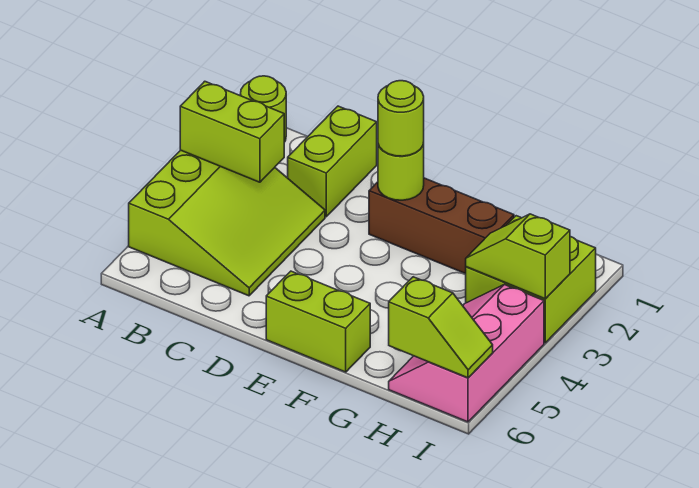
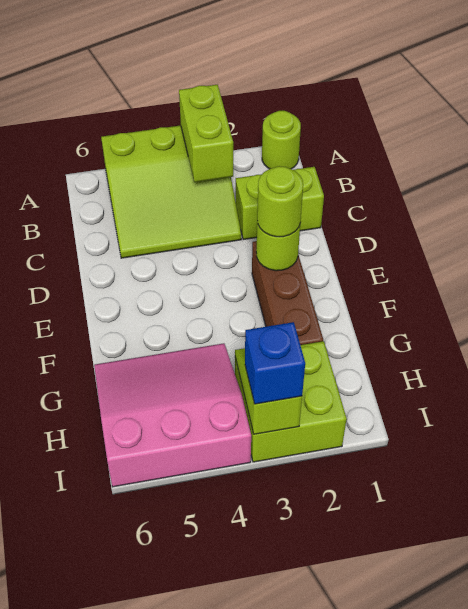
lime brick E6:F6 level 1 -> none
pink slope H4:I6 level 1 top I -> pink slope G4:I6 level 1 top I
lime slope H6:I6 level 2 top H -> none
none -> blue brick I3 level 3

